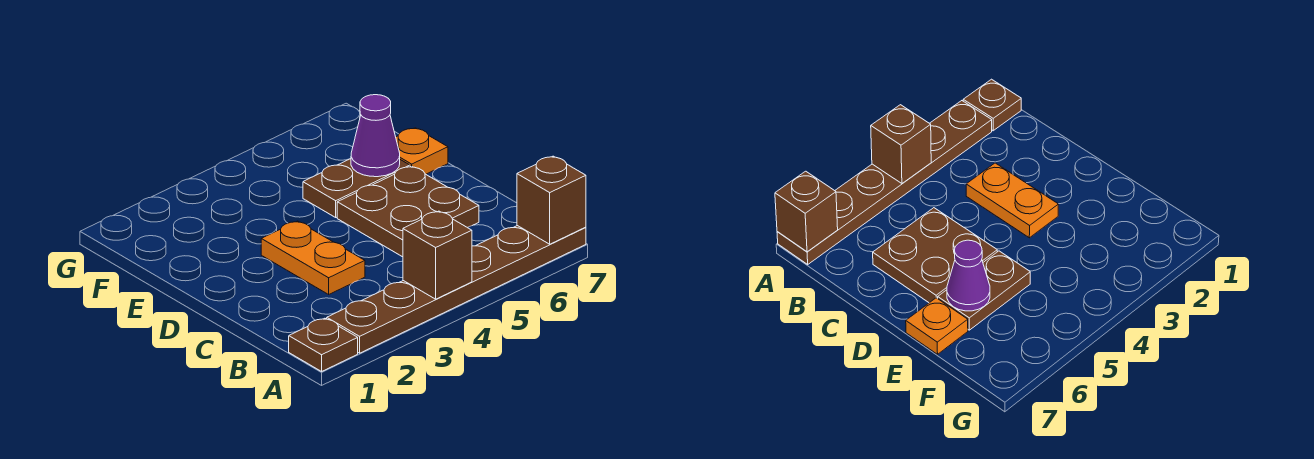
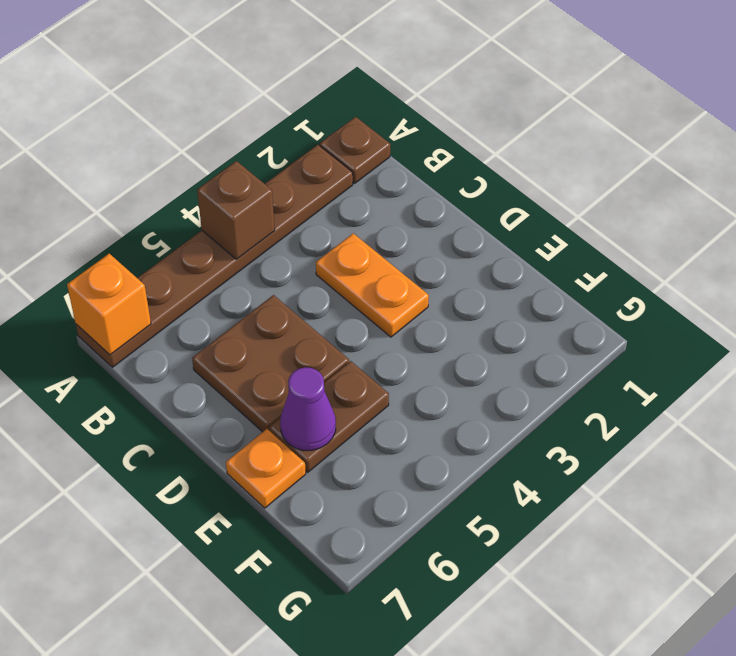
brown brick A7 level 2 -> orange brick A7 level 2

